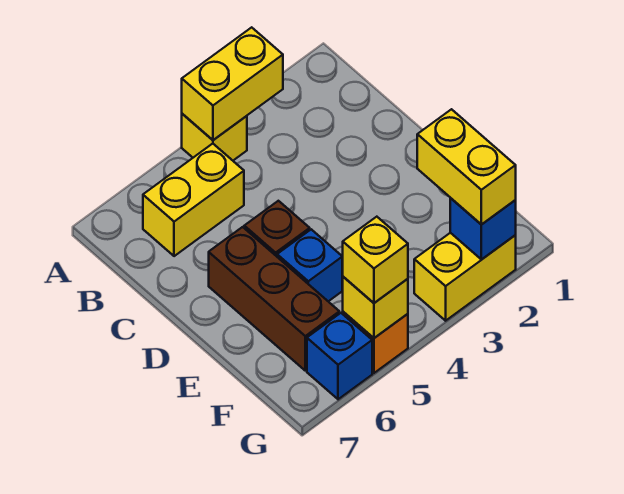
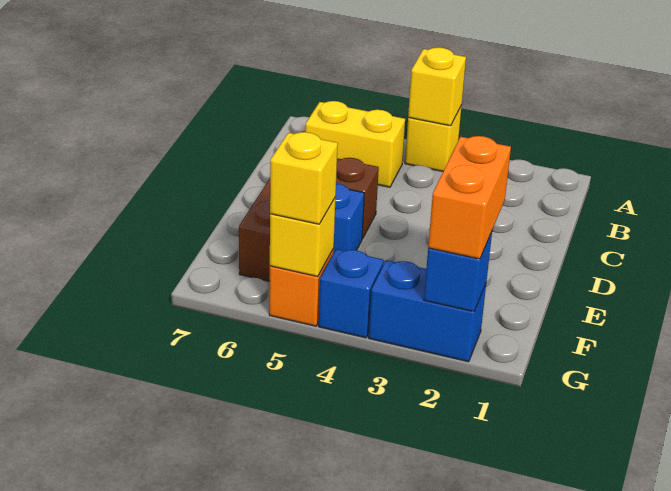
yellow brick A3:A4 level 2 -> yellow brick A4 level 2
yellow brick F2:G2 level 3 -> orange brick F2:G2 level 3
yellow brick G2:G3 level 1 -> blue brick G2:G3 level 1
blue brick G6 level 1 -> blue brick G4 level 1

